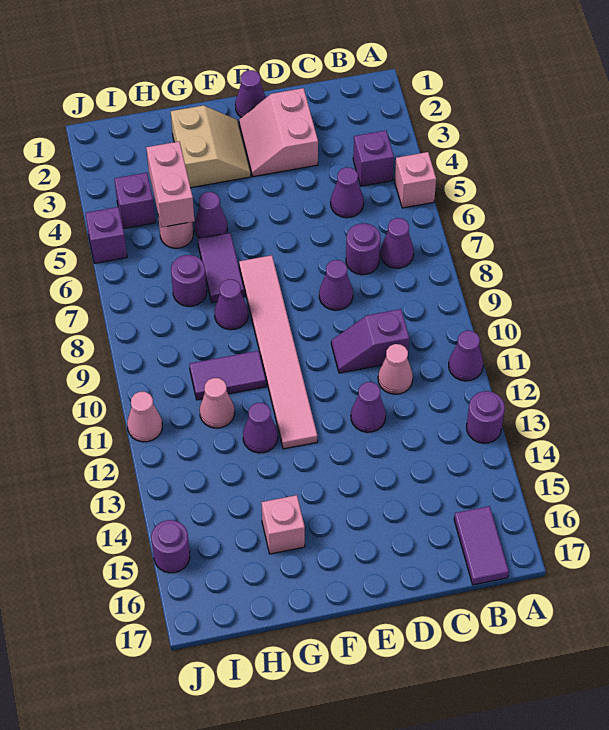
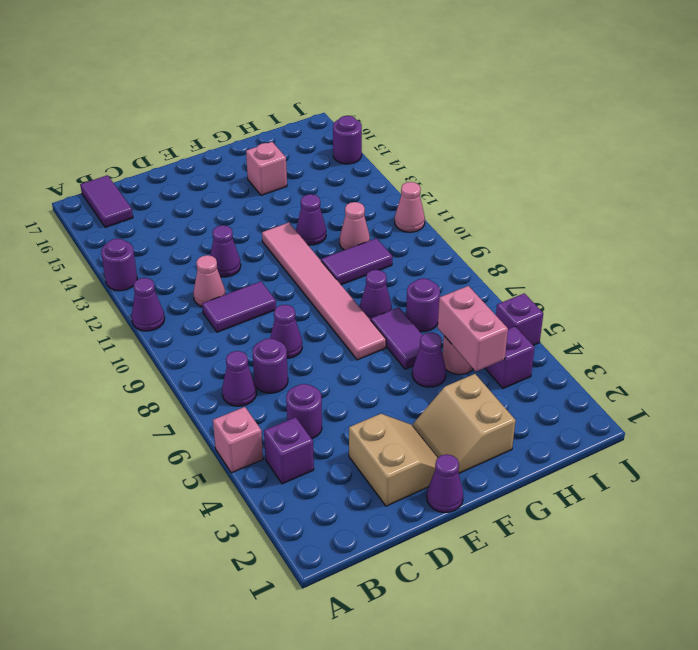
purple cone C5 level 1 -> purple round brick C5 level 1
purple slope C10:D10 level 1 top C -> purple tile C10:D10 level 1
pink slope D2:E3 level 1 top D -> tan slope D2:E3 level 1 top D

